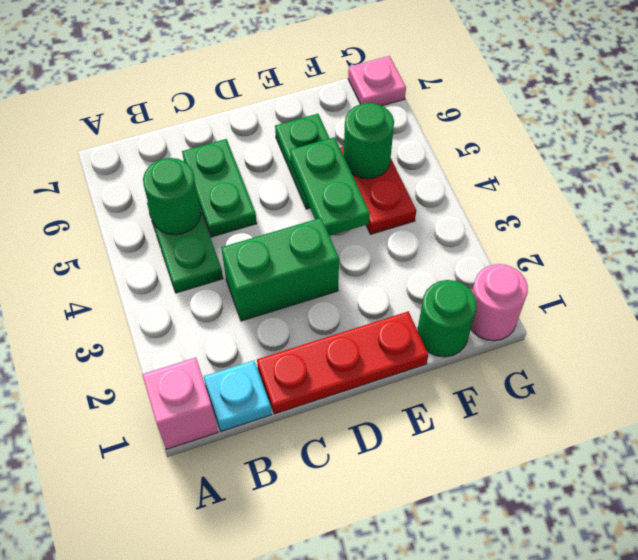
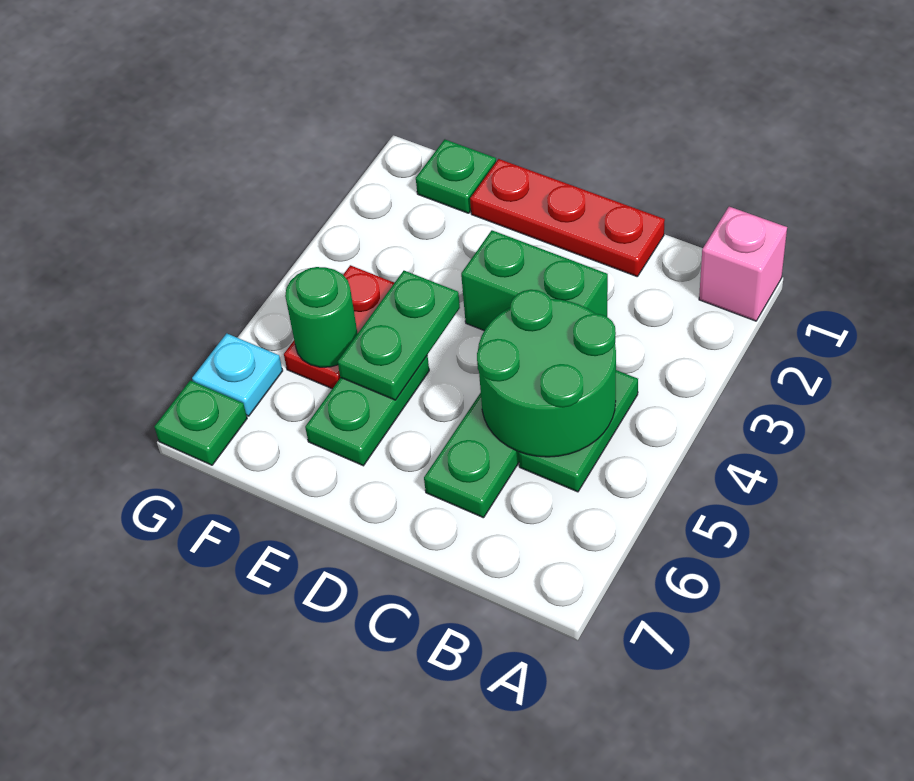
cyan plate B1 level 1 -> cyan plate G6 level 1
green round brick B5 level 2 -> green round brick B4:C5 level 2
green round brick F1 level 1 -> green plate F1 level 1
pink round brick G1 level 1 -> none
pink plate G7 level 1 -> green plate G7 level 1

